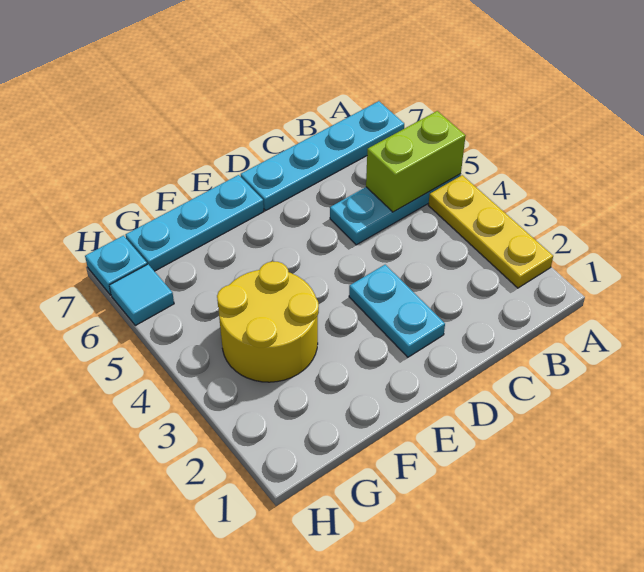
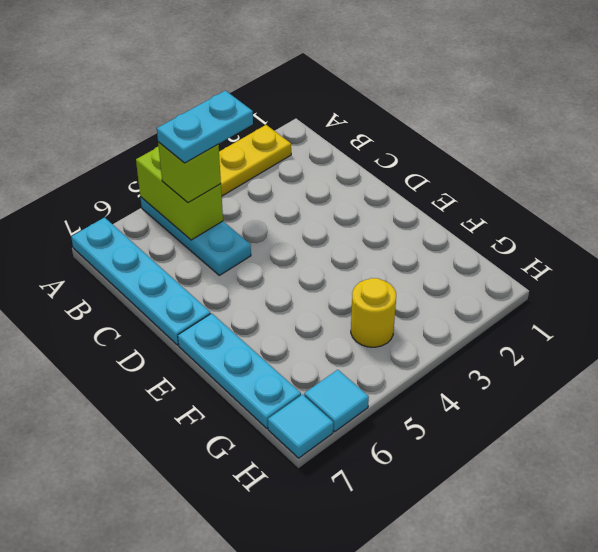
none -> lime brick B5 level 3
cyan plate D2:D3 level 1 -> cyan plate B4:B5 level 4
yellow round brick F3:G4 level 1 -> yellow round brick G4 level 1
cyan plate H7 level 1 -> cyan tile H7 level 1

